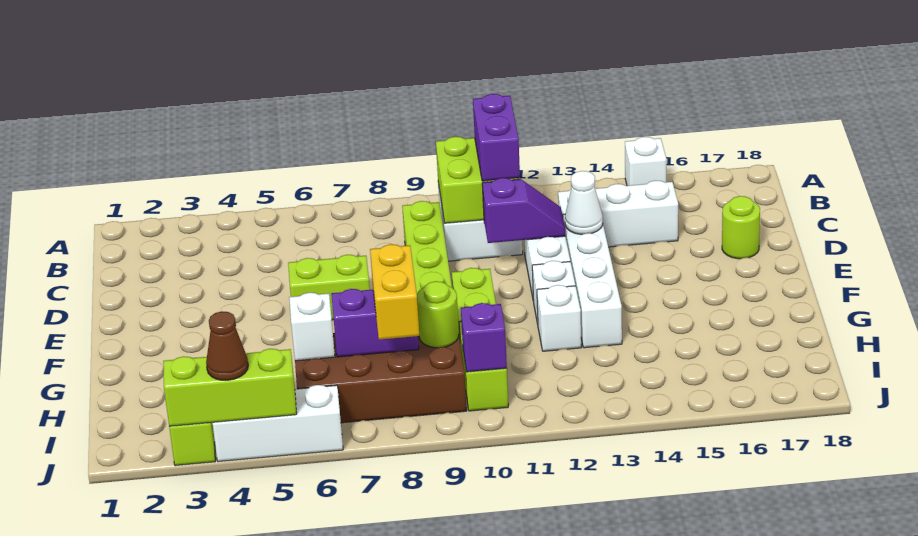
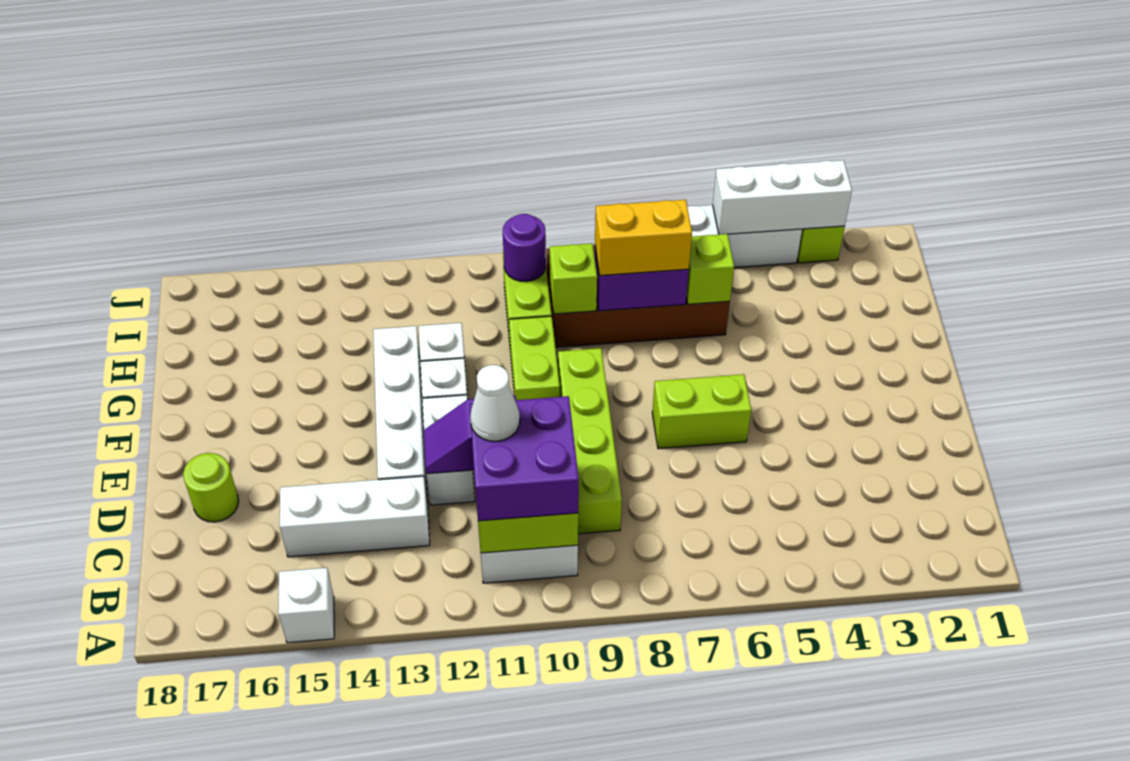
purple brick B11:C11 level 3 -> purple brick B10:C11 level 3
white cone D13 level 2 -> white cone C11 level 4
white brick H6 level 2 -> lime brick H6 level 2
yellow brick H8:I8 level 3 -> yellow brick H7:H8 level 3
lime round brick H9 level 2 -> lime brick H9 level 2
purple brick I10 level 2 -> purple round brick I10 level 2
lime brick J3:J5 level 2 -> white brick J3:J5 level 2
brown cone J4 level 3 -> none

